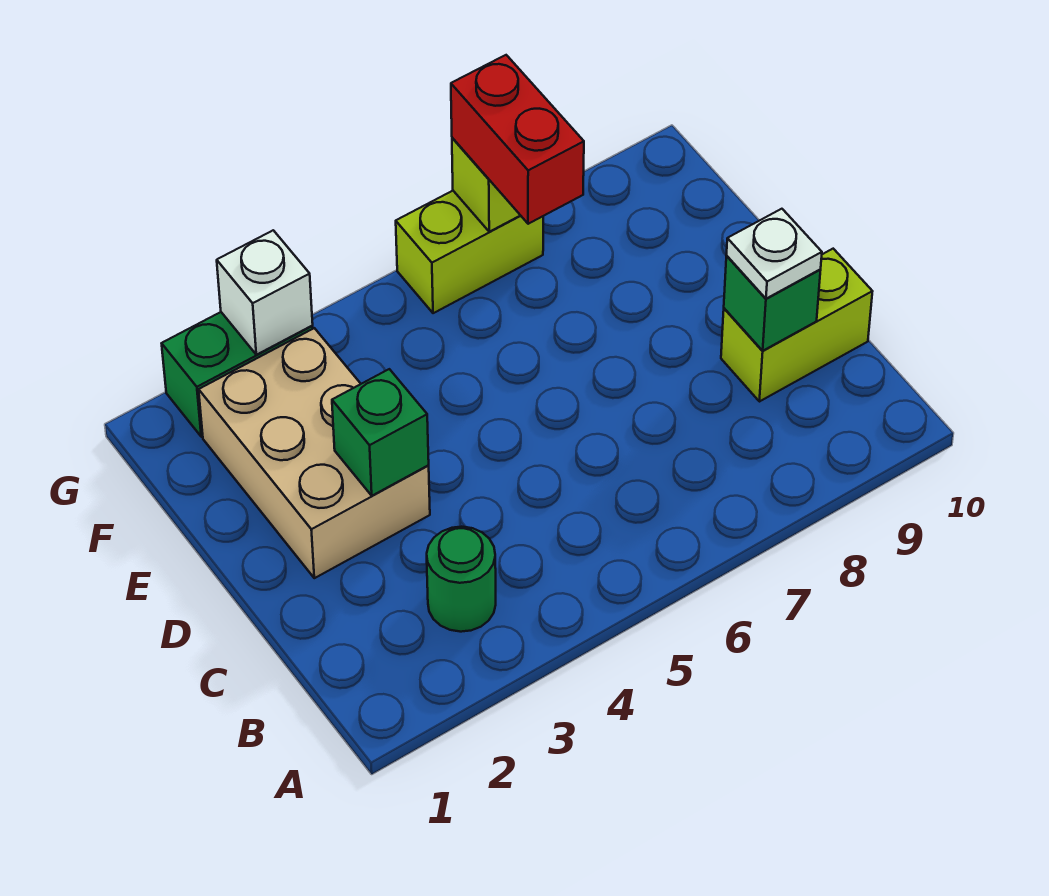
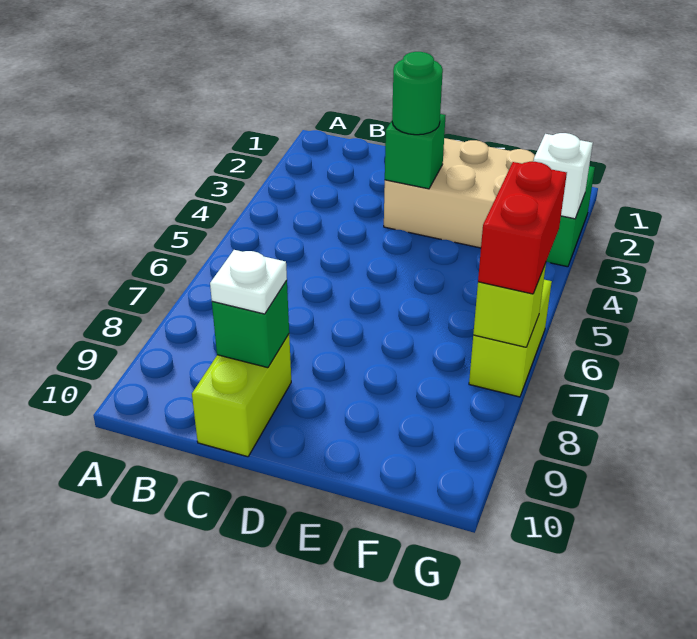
green round brick B3 level 1 -> green round brick D3 level 3
red brick F7:G7 level 3 -> red brick G6:G7 level 3

